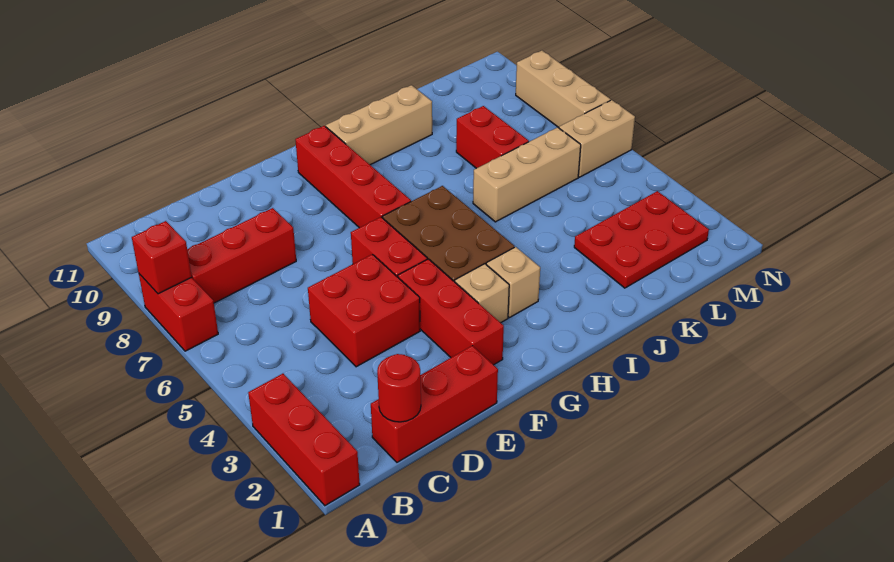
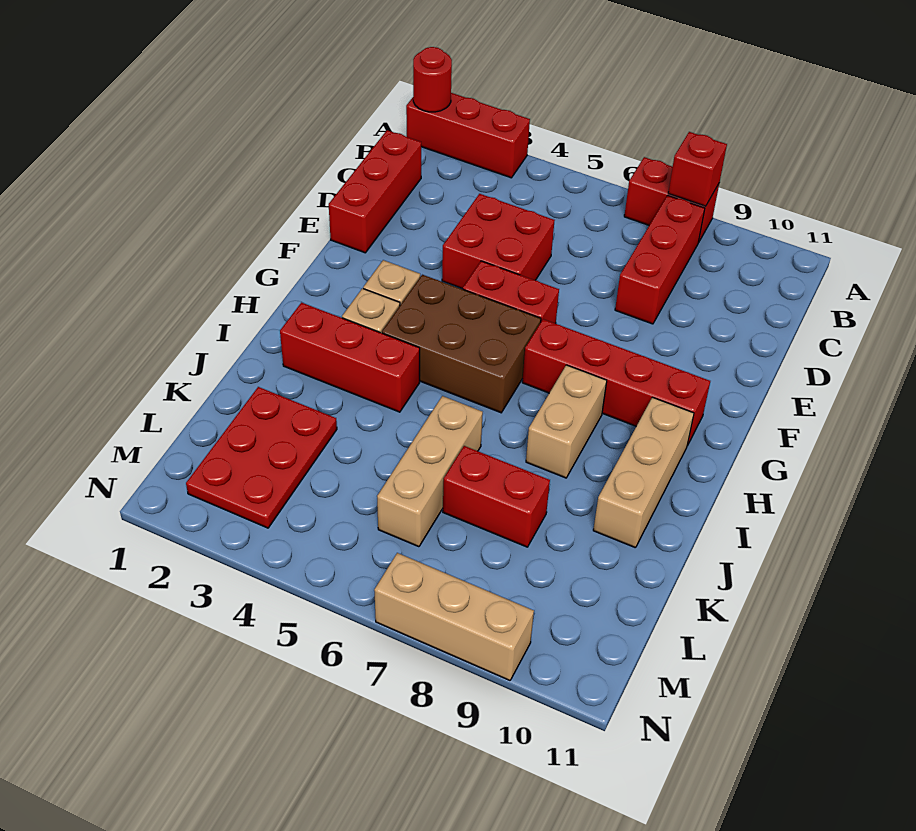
red round brick C1 level 2 -> red round brick A1 level 2
red brick F2:F4 level 1 -> red brick I2:I4 level 1
tan brick M6:N6 level 1 -> tan brick H8:I8 level 1

